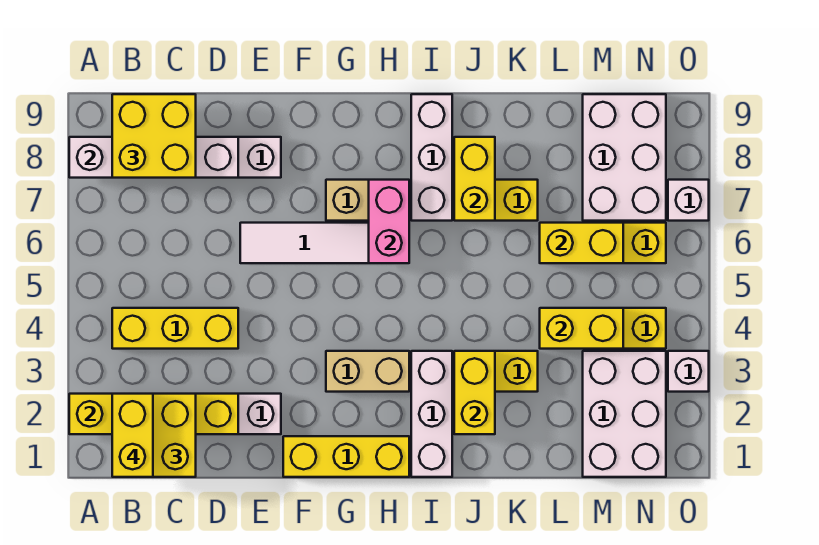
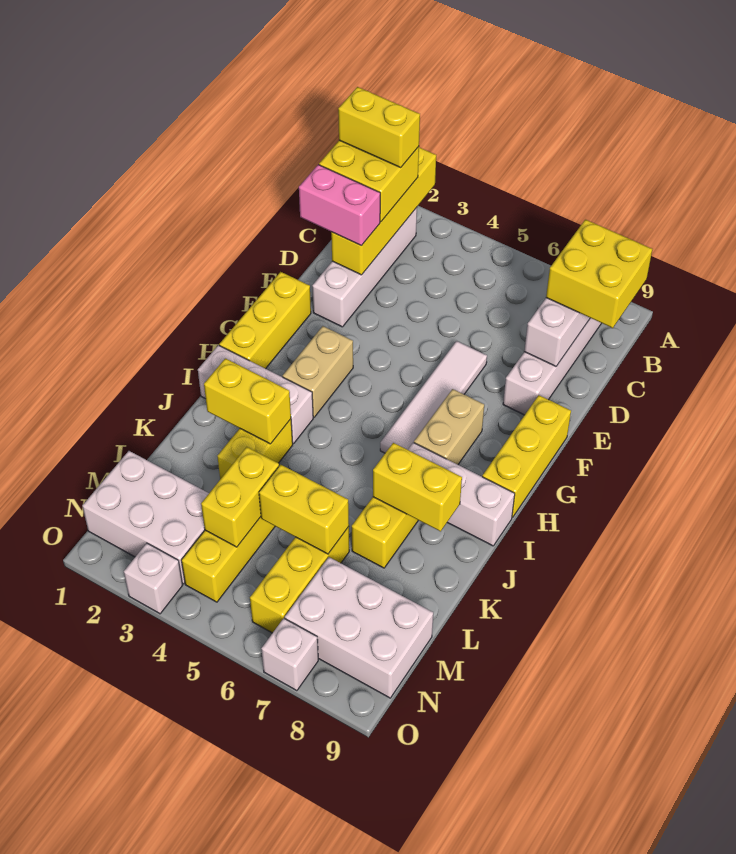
yellow brick B4:D4 level 1 -> yellow brick F9:H9 level 1
pink brick H6:H7 level 2 -> pink brick D1:D2 level 3
yellow brick L6:M6 level 2 -> yellow brick L5:L6 level 2

